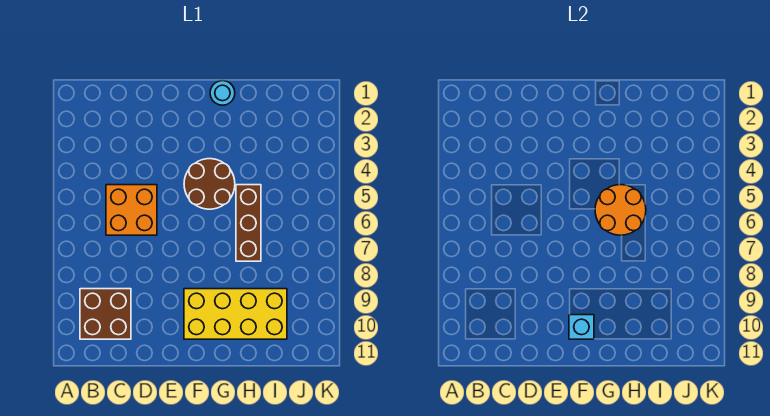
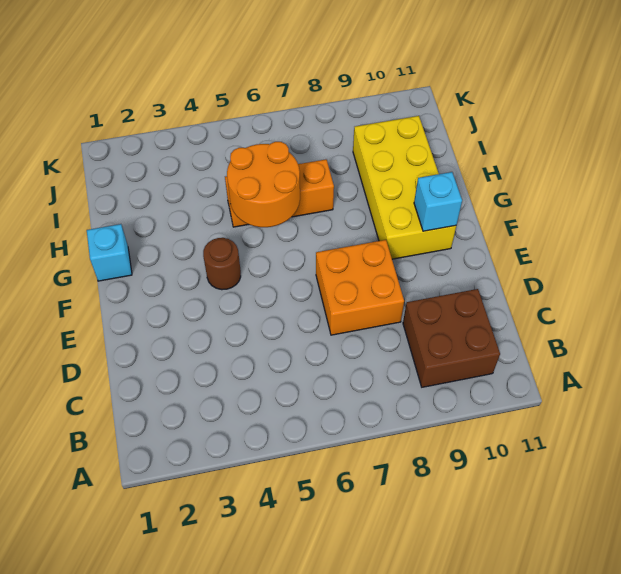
orange brick C5:D6 level 1 -> orange brick D7:E8 level 1
brown round brick F4:G5 level 1 -> brown round brick F4 level 1
cyan round brick G1 level 1 -> cyan brick G1 level 1
brown brick H5:H7 level 1 -> orange brick H5:H7 level 1

